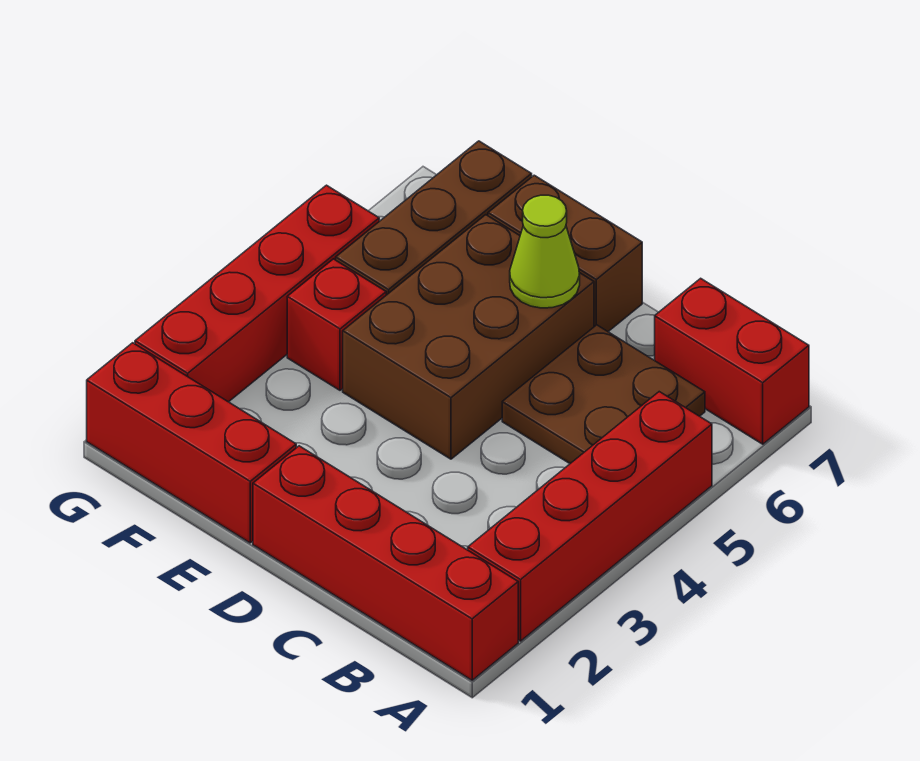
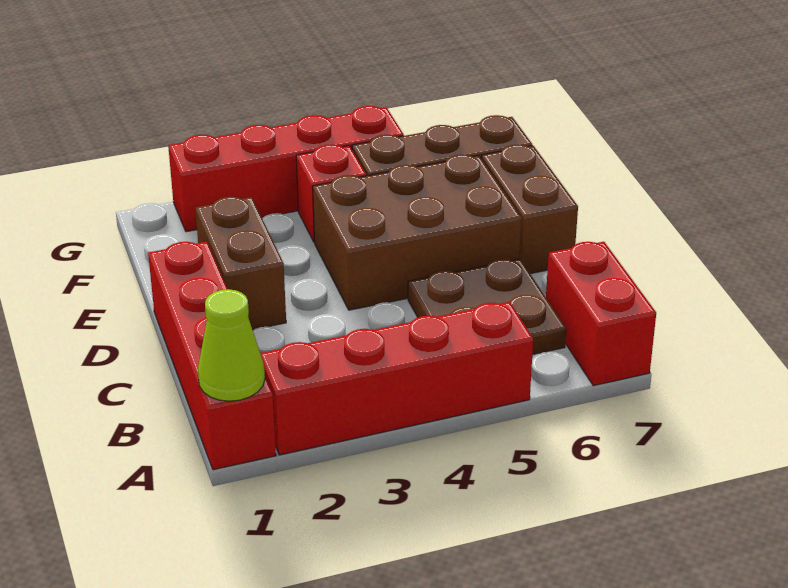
none -> brown brick D2:E2 level 1
lime cone D6 level 2 -> lime cone A1 level 2
red brick E1:G1 level 1 -> none

